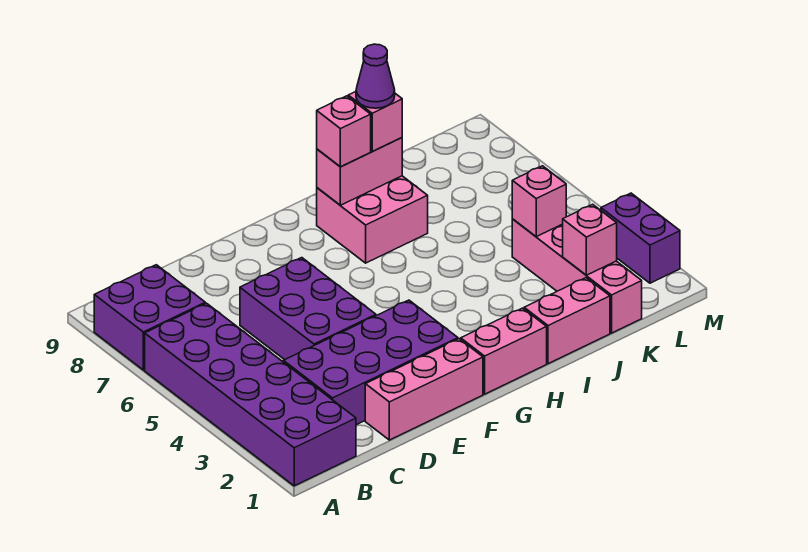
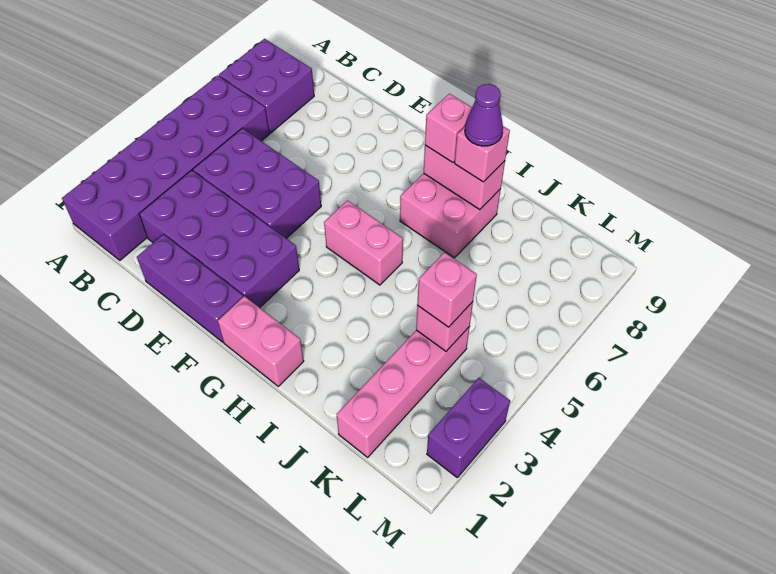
pink brick D1:F1 level 1 -> purple brick D1:F1 level 1
purple brick D4:E6 level 1 -> purple brick C4:E5 level 1
pink brick I1:J1 level 1 -> pink brick G5:H5 level 1
pink brick K2 level 2 -> pink brick K4 level 3

